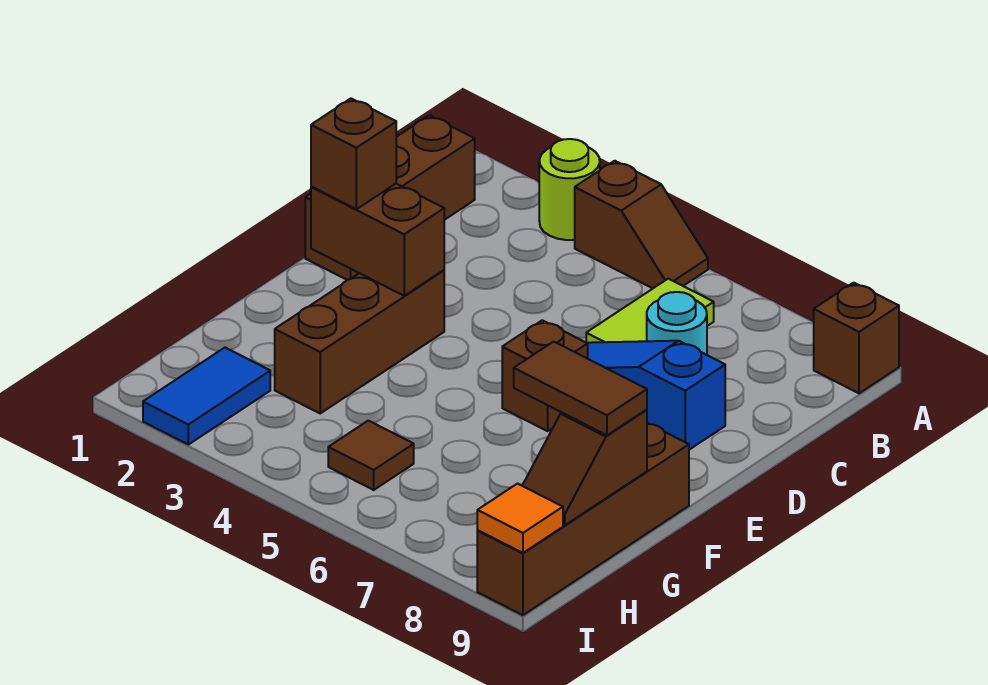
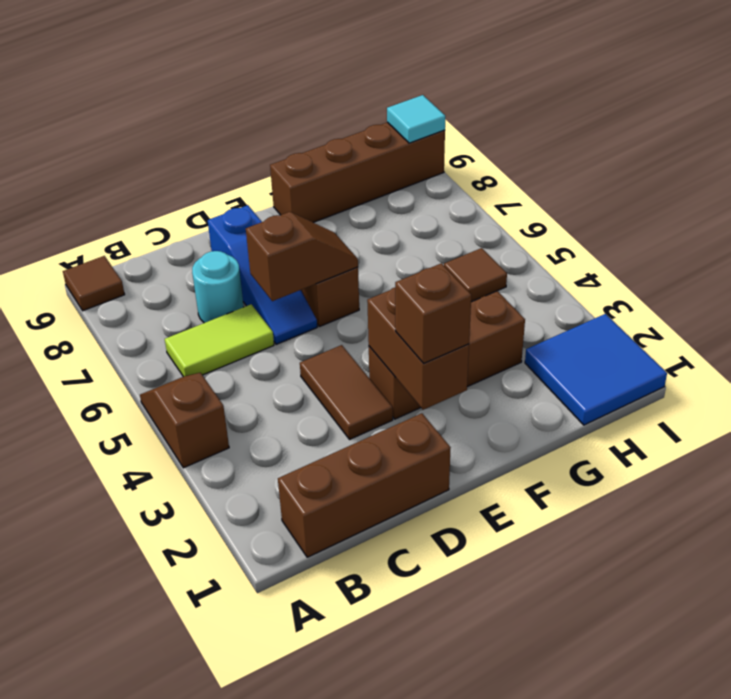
lime round brick A3 level 1 -> none
brown brick A9 level 1 -> brown tile A9 level 1
brown tile G8:G9 level 3 -> brown tile D3:D4 level 1
brown slope G9:H9 level 2 top G -> brown slope D6:E6 level 2 top D
blue tile H2:I2 level 1 -> blue tile H1:I2 level 1
orange tile I9 level 2 -> cyan tile I9 level 2

